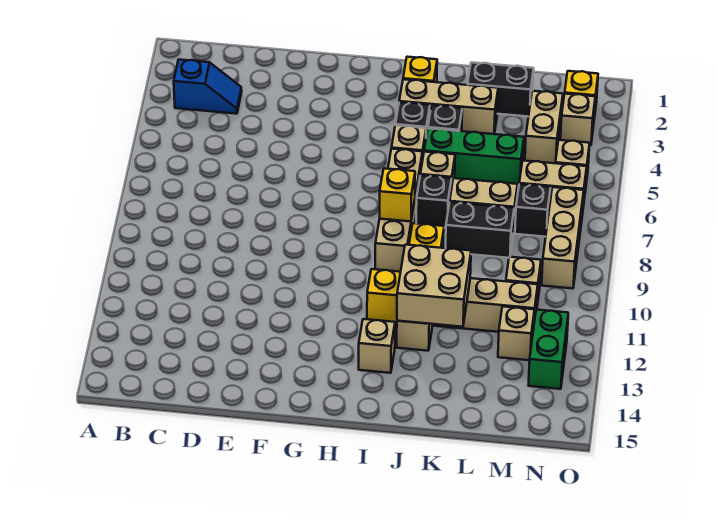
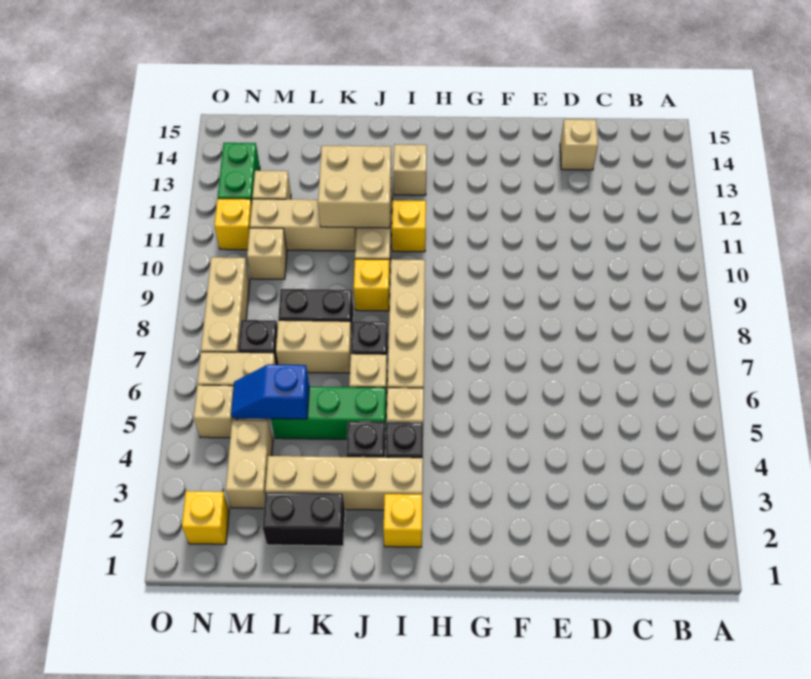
blue slope B3:C3 level 1 top B -> blue slope L5:M5 level 2 top L
tan brick I3:K3 level 1 -> tan brick I3:L3 level 1
yellow brick I8 level 2 -> yellow brick N11 level 1
tan brick N3 level 1 -> tan brick D14 level 1

